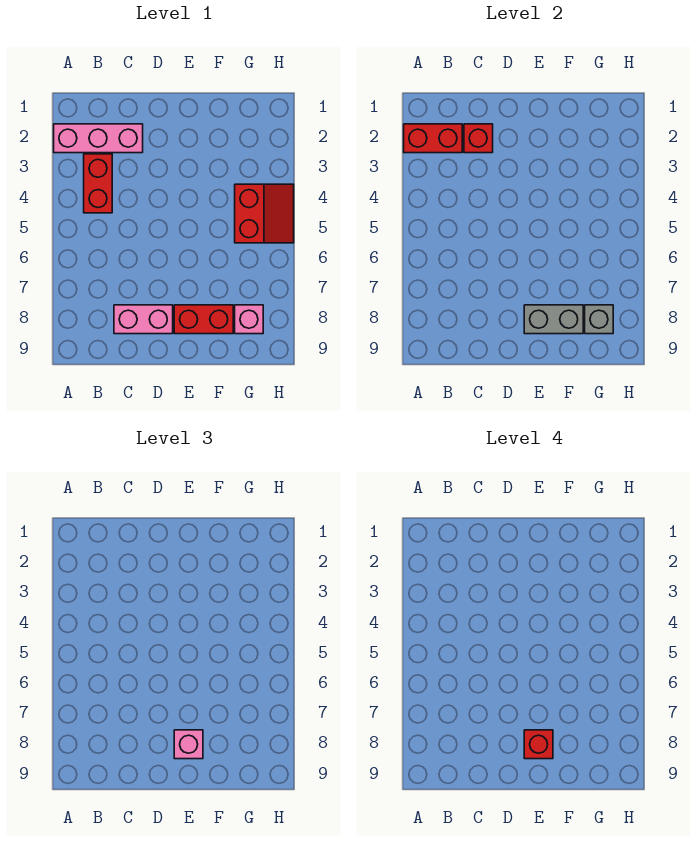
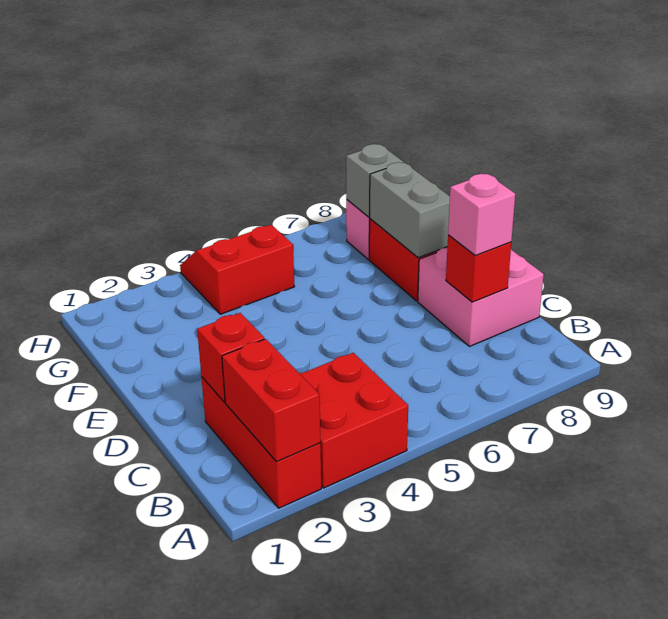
pink brick A2:C2 level 1 -> red brick A2:C2 level 1
red brick B3:B4 level 1 -> red brick A3:B4 level 1
pink brick C8:D8 level 1 -> pink brick C8:D9 level 1
pink brick E8 level 3 -> pink brick C8 level 3
red brick E8 level 4 -> red brick C8 level 2

